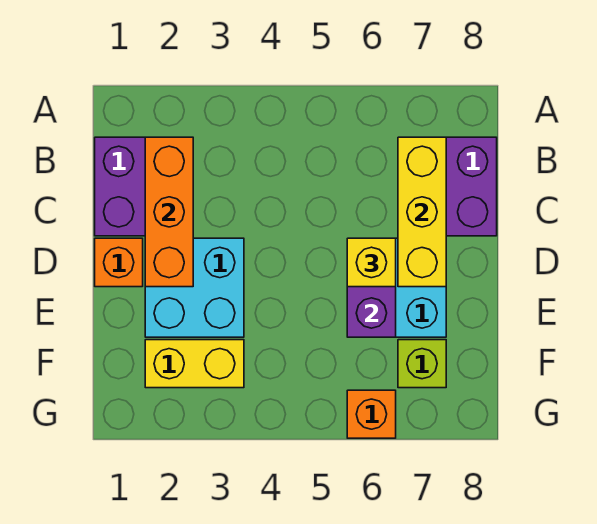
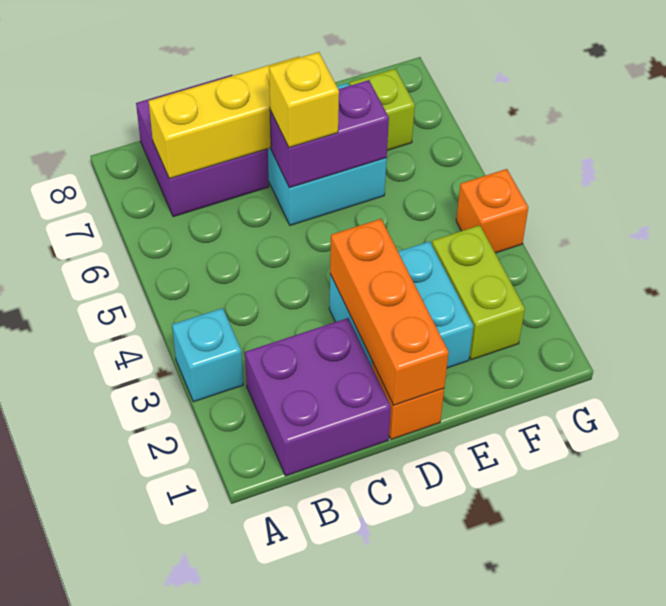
none -> cyan brick A3 level 1
orange brick B2:D2 level 2 -> orange brick D1:D3 level 2
yellow brick F2:F3 level 1 -> lime brick F2:F3 level 1
orange brick G6 level 1 -> orange brick G4 level 1

